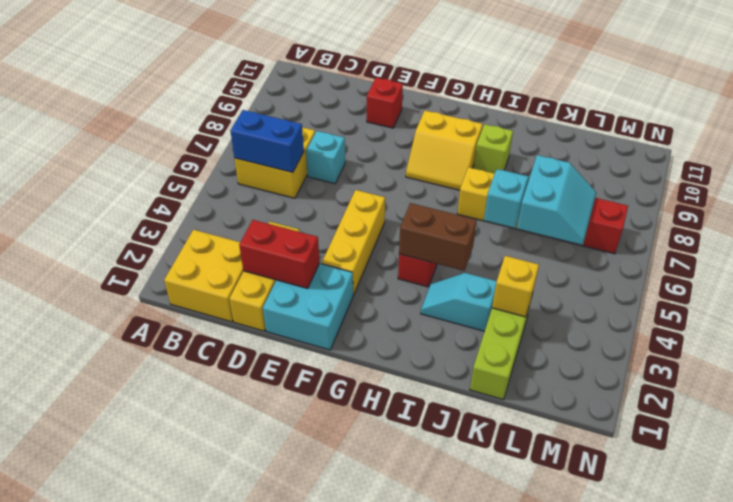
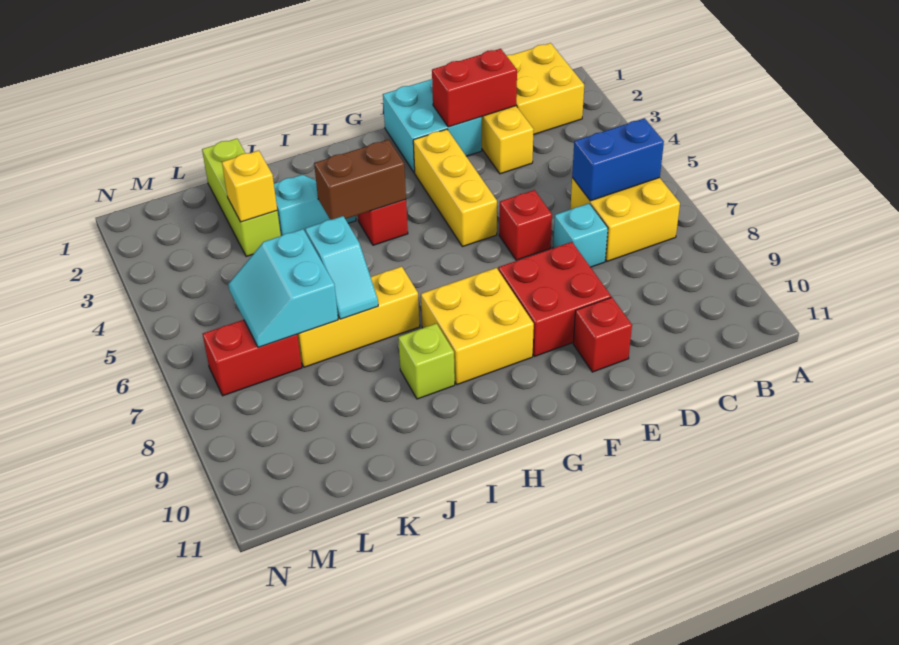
none -> red brick E6 level 1
none -> red brick E8:F9 level 1
yellow slope G8:H9 level 1 top 9 -> yellow brick G8:H9 level 1

